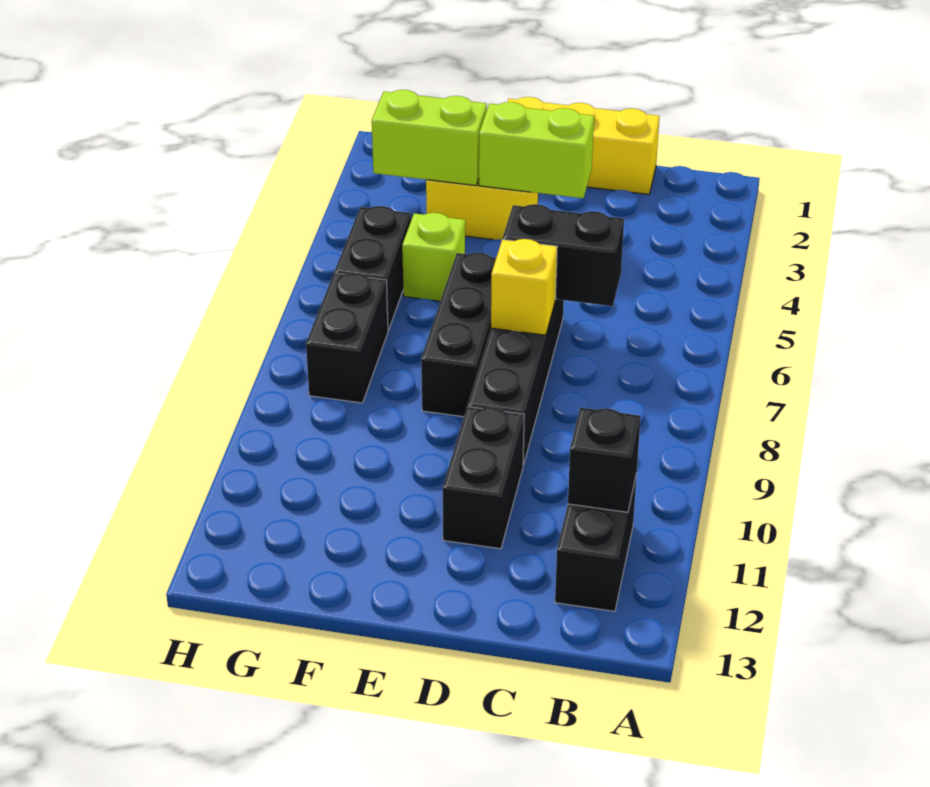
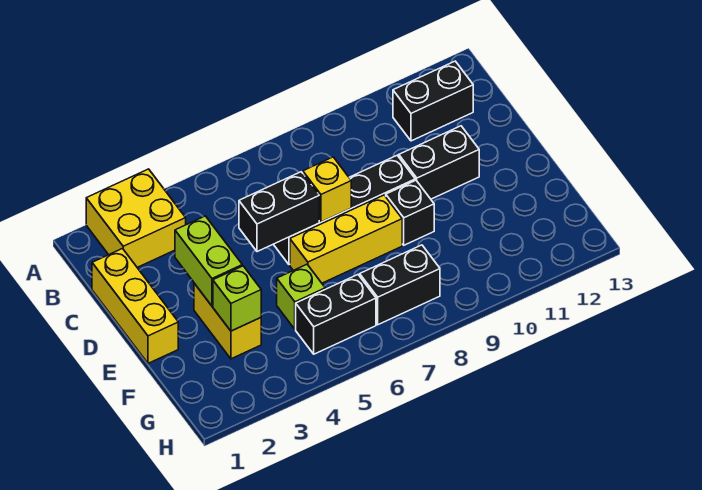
none -> yellow brick A2:B3 level 1
black brick B11 level 2 -> black brick E9 level 1
black brick C6:D6 level 2 -> black brick D5:D6 level 2
black brick E6:E8 level 1 -> yellow brick E6:E8 level 1
lime brick F3:G3 level 2 -> lime brick F3 level 2

